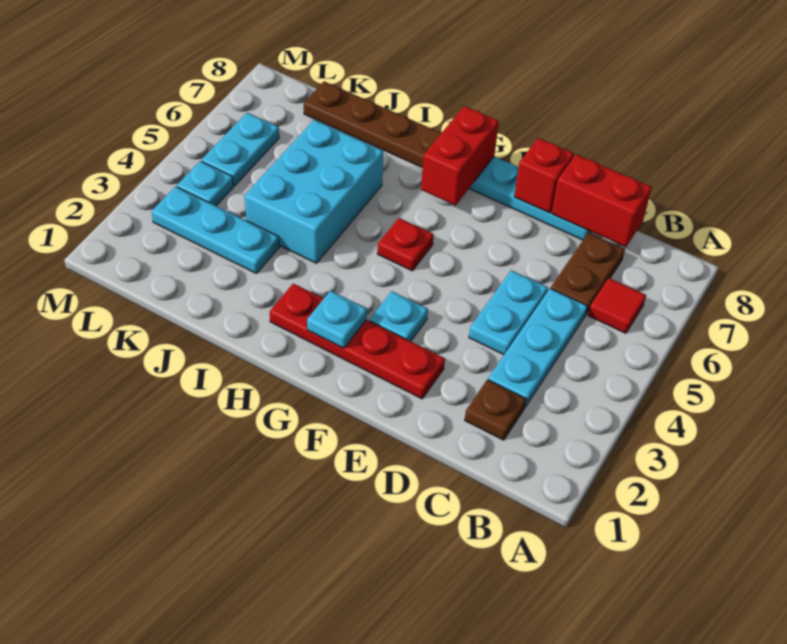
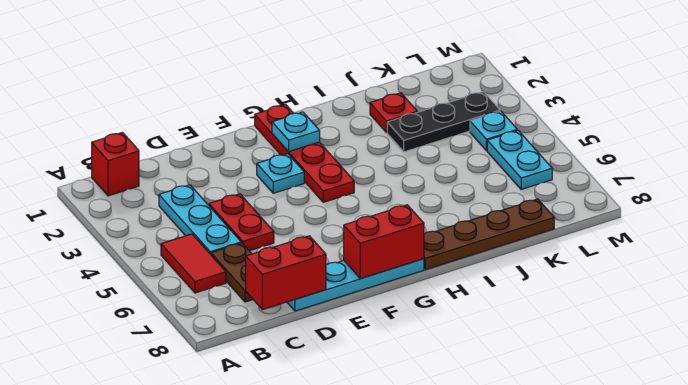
red tile B6 level 1 -> red tile B5:B6 level 1
brown plate C2 level 1 -> none
cyan plate D4:D5 level 1 -> red plate D4:D5 level 1
red plate E2:H2 level 1 -> red plate G1:G4 level 1
red brick E8 level 2 -> red brick B1 level 1
red plate G5 level 1 -> red plate J2 level 1
red brick G7:G8 level 2 -> red brick F8:G8 level 2
cyan brick I4:J6 level 1 -> none
cyan plate J3:L3 level 1 -> black plate J3:L3 level 1

